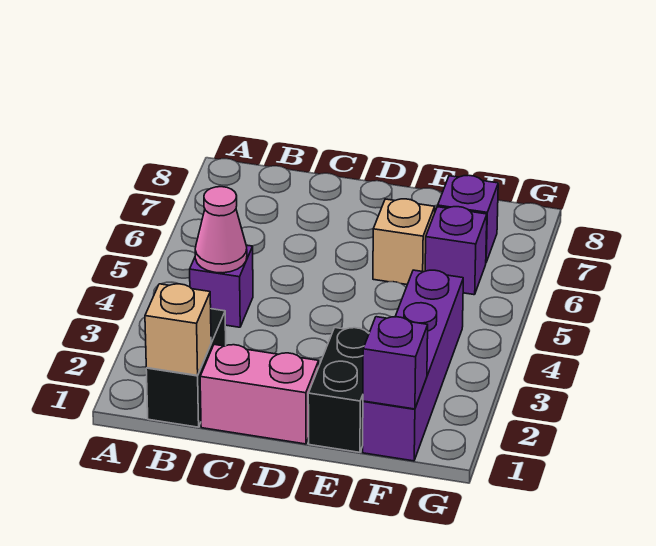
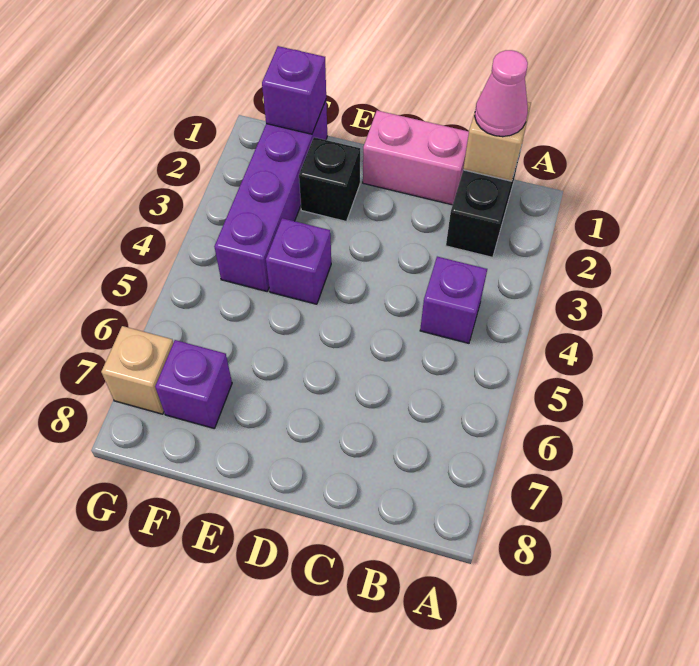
pink cone B4 level 2 -> pink cone B1 level 3
black brick E1:E2 level 1 -> black brick E2 level 1
tan brick E6 level 1 -> tan brick G7 level 1
purple brick F6 level 1 -> purple brick E4 level 1

